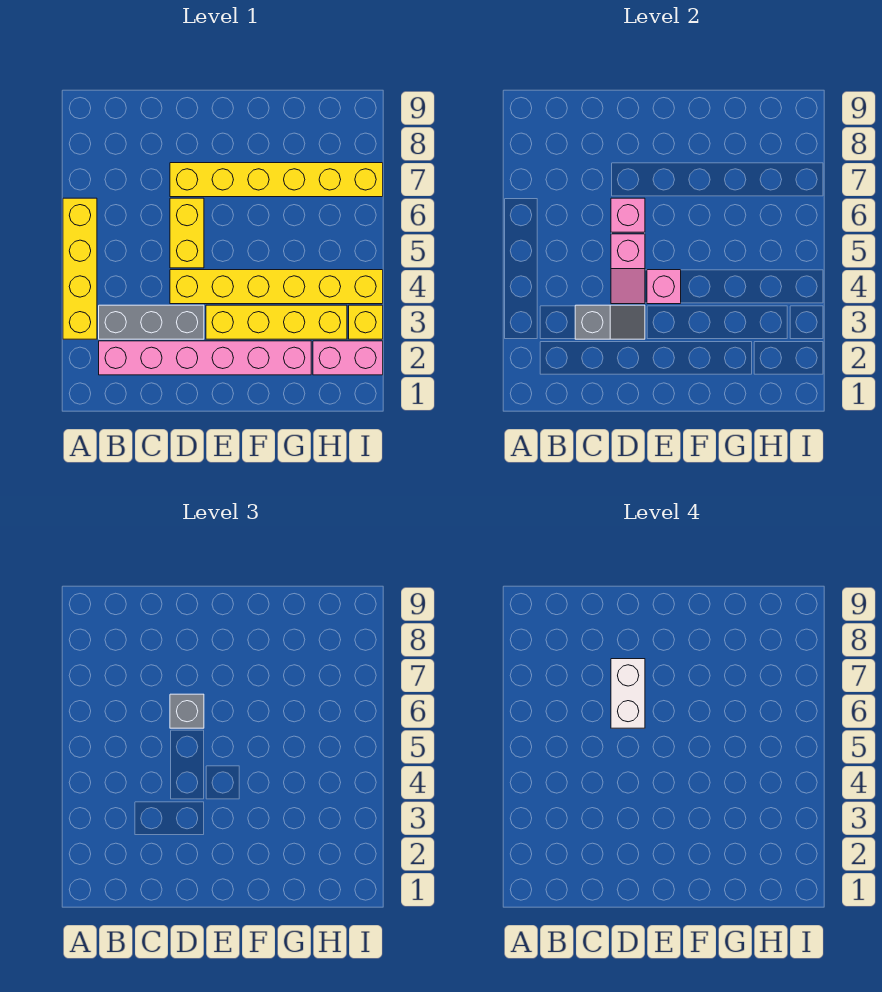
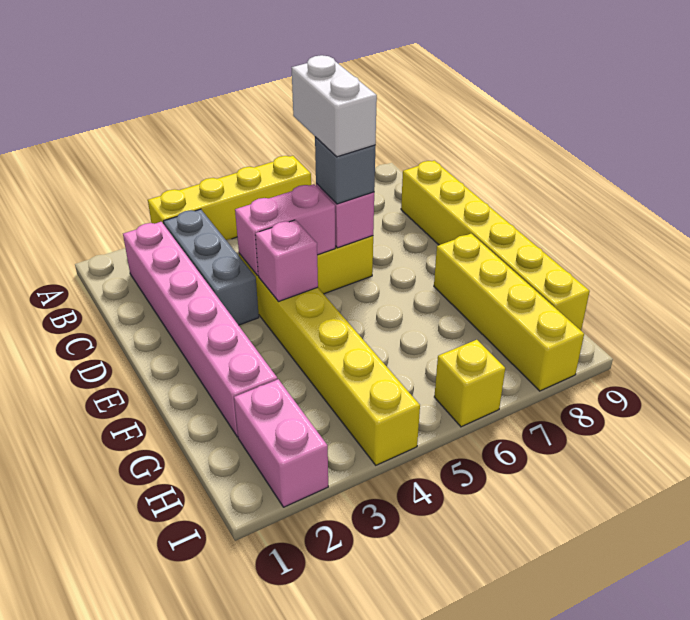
grey slope C3:D3 level 2 top C -> none
pink slope D4:D5 level 2 top 5 -> pink brick D4:D5 level 2
white brick D6:D7 level 4 -> white brick C6:D6 level 4
yellow brick D7:I7 level 1 -> yellow brick C9:H9 level 1
yellow brick E3:H3 level 1 -> yellow brick F8:I8 level 1
yellow brick I3 level 1 -> yellow brick I6 level 1

